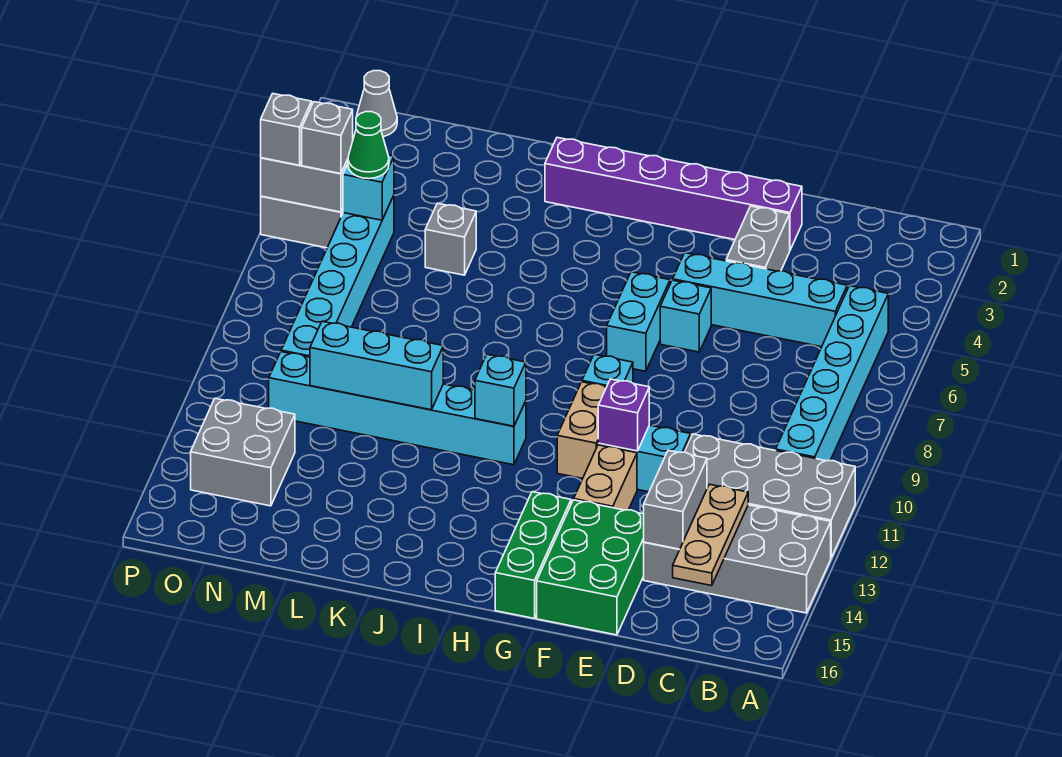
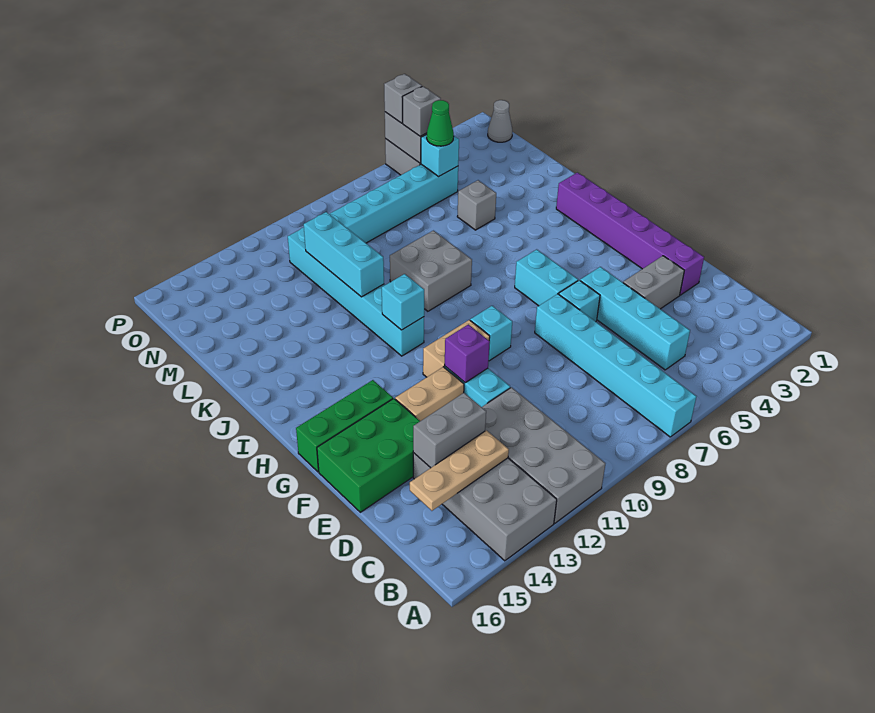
cyan brick B5:B10 level 1 -> cyan brick A7:F7 level 1
cyan brick G6:G7 level 1 -> cyan brick G6:H6 level 1
grey brick N13:O14 level 1 -> grey brick J8:K9 level 1

